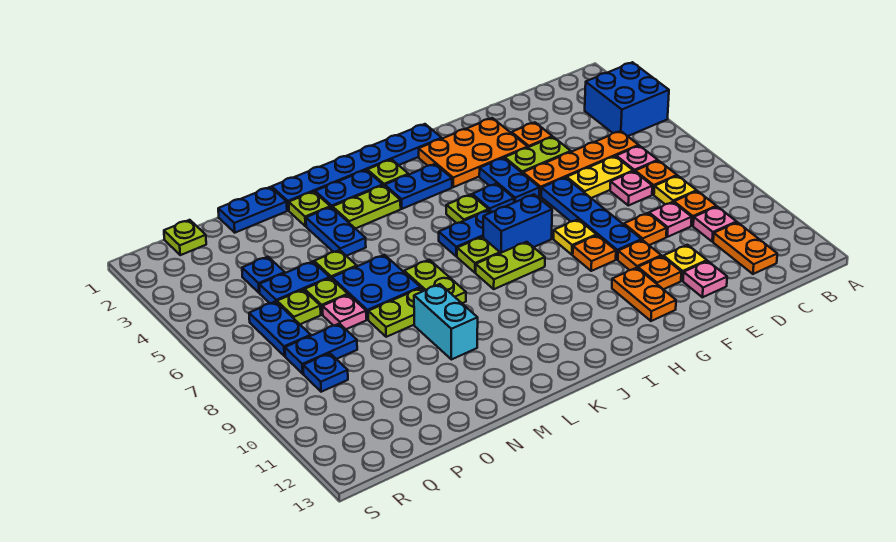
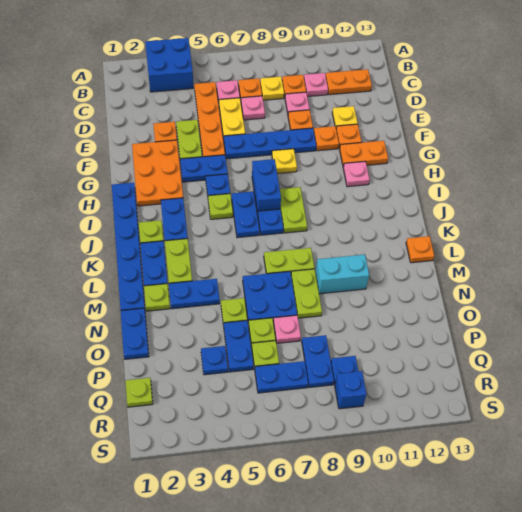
pink plate E12 level 1 -> pink plate H11 level 1
orange plate G9 level 1 -> orange plate L13 level 1
lime plate J7 level 1 -> blue plate J7 level 1
none -> blue brick R9 level 1

